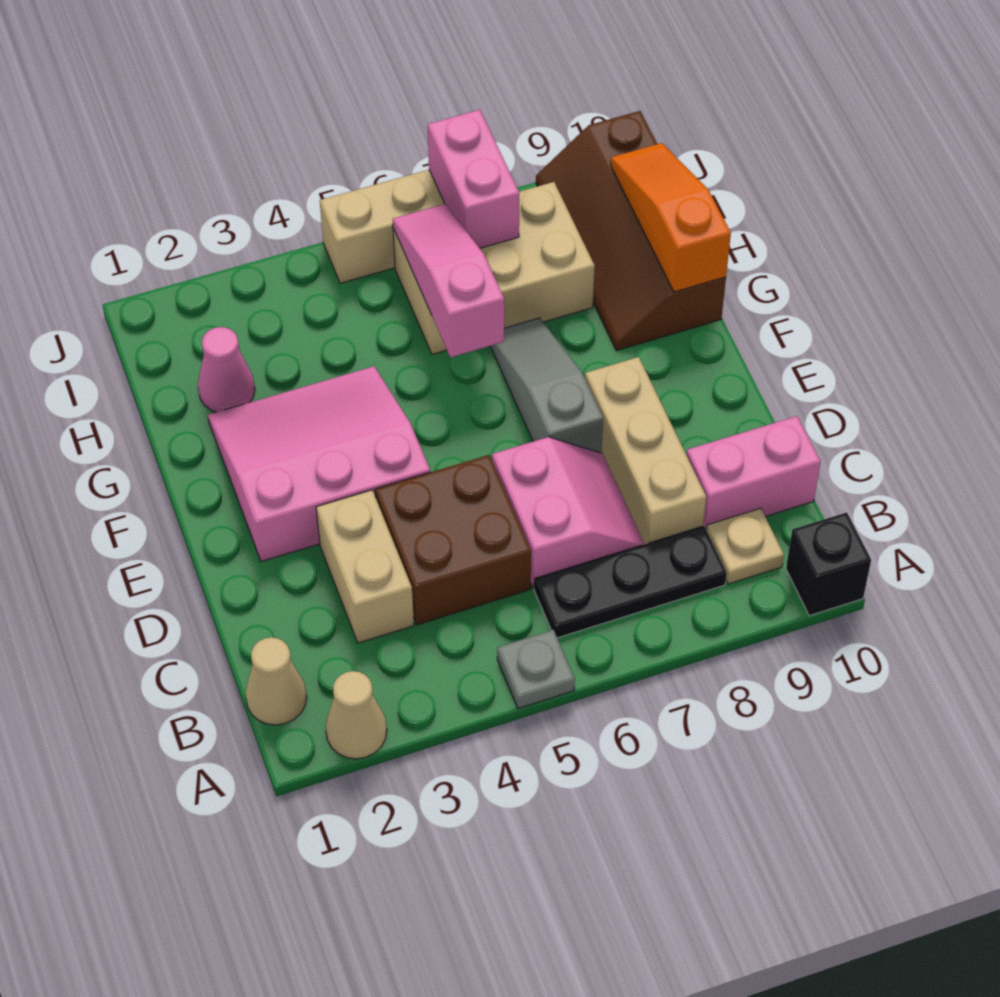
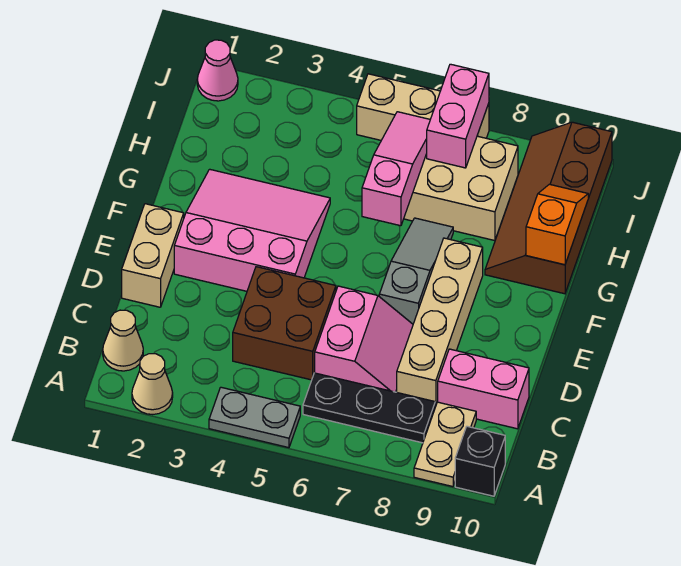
grey plate A5 level 1 -> grey plate A4:A5 level 1
tan plate B9 level 1 -> tan plate A9:B9 level 1
tan brick C3:D3 level 1 -> tan brick D1:E1 level 1
tan brick C8:E8 level 1 -> tan brick C8:F8 level 1
orange slope G10:I10 level 2 top G -> orange slope G10:H10 level 2 top G
pink cone H2 level 1 -> pink cone J1 level 1

